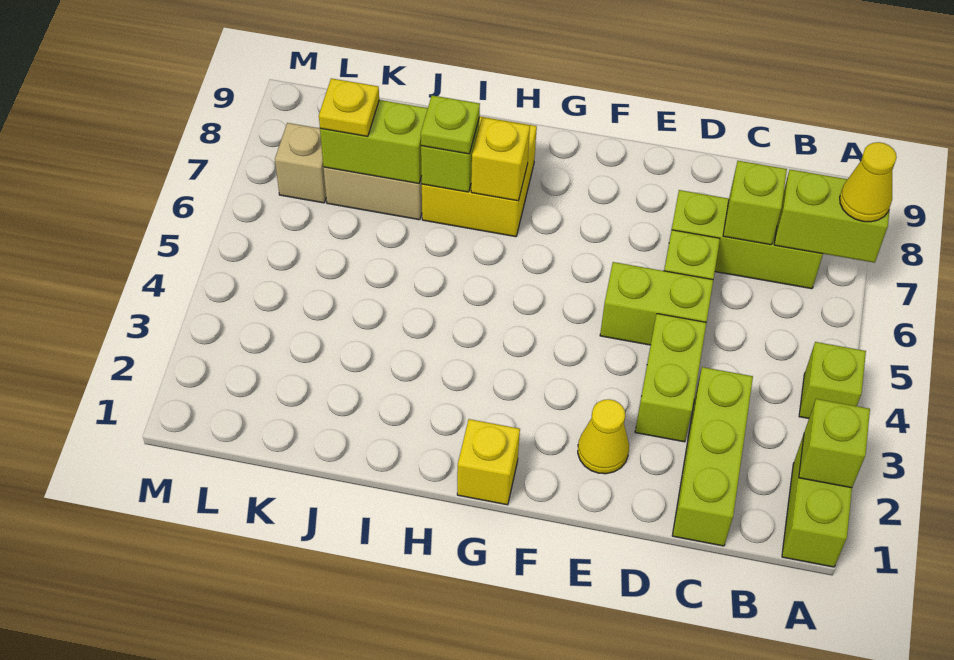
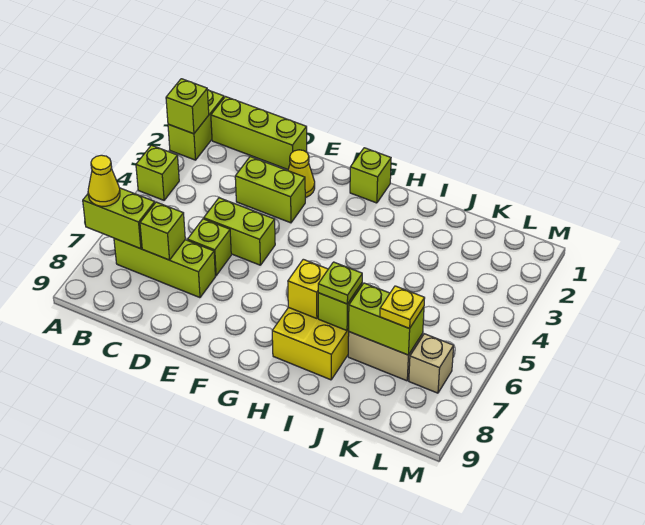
lime brick C1:C3 level 1 -> lime brick B1:D1 level 1
lime brick D3:D4 level 1 -> lime brick D3:E3 level 1
yellow brick G1 level 1 -> lime brick G1 level 1

